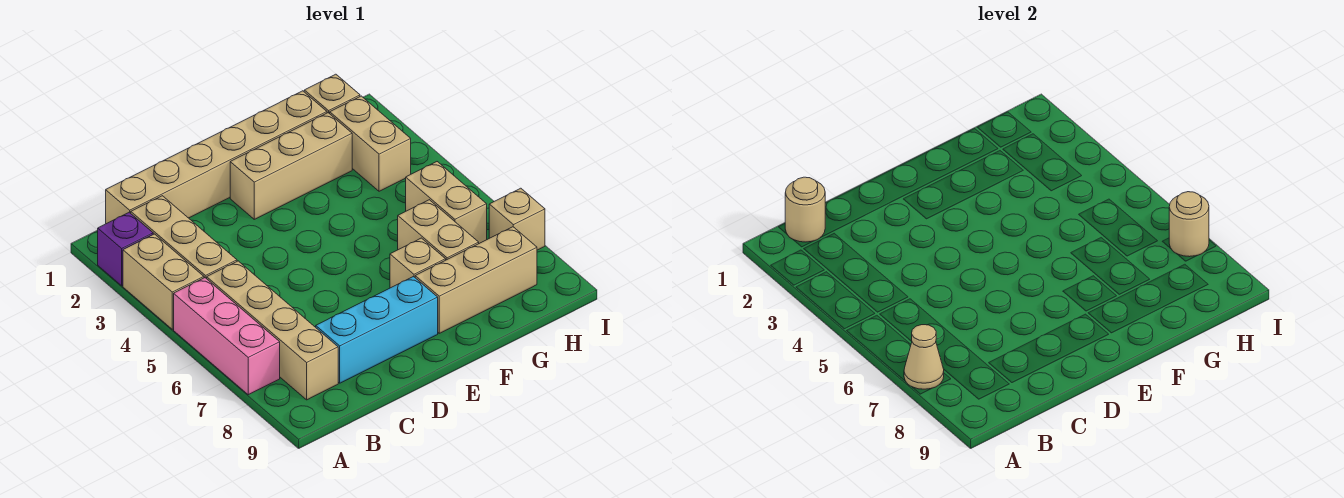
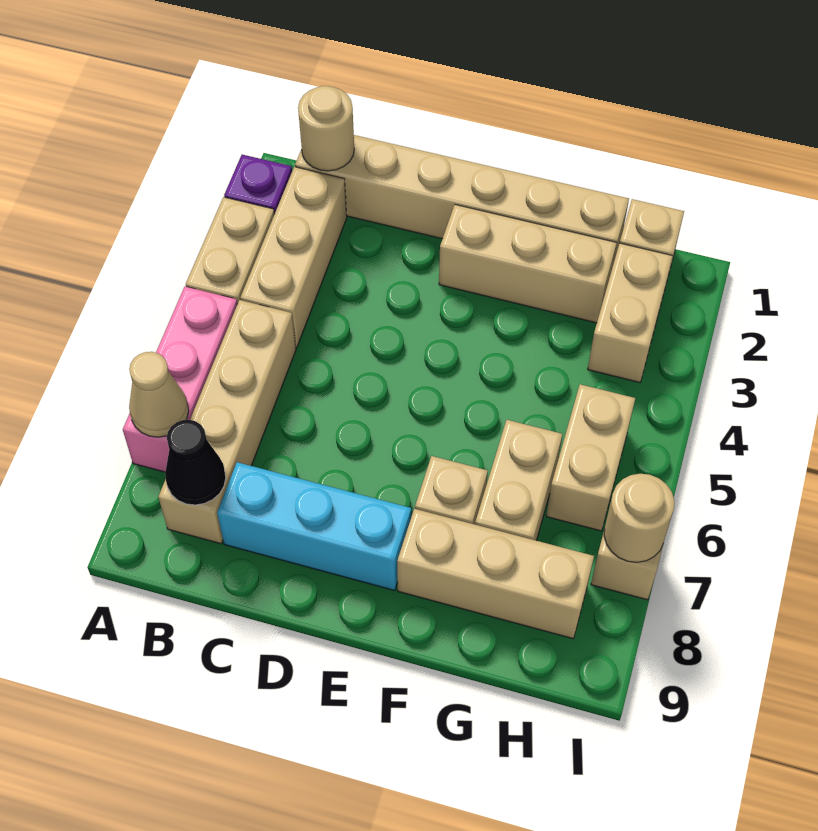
none -> black cone B8 level 2

